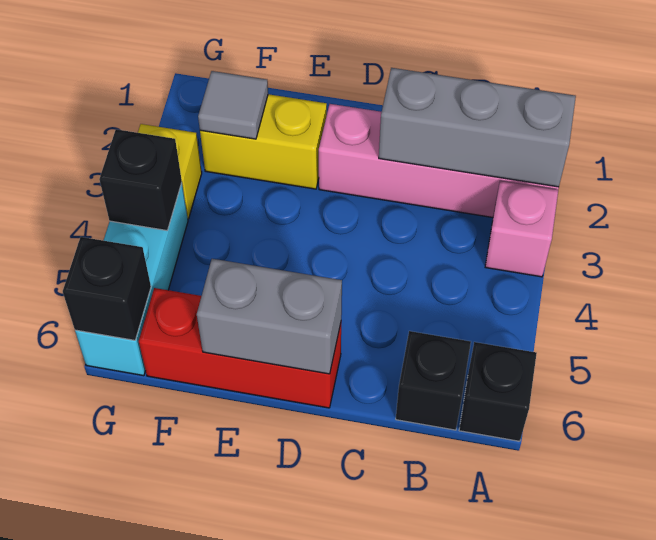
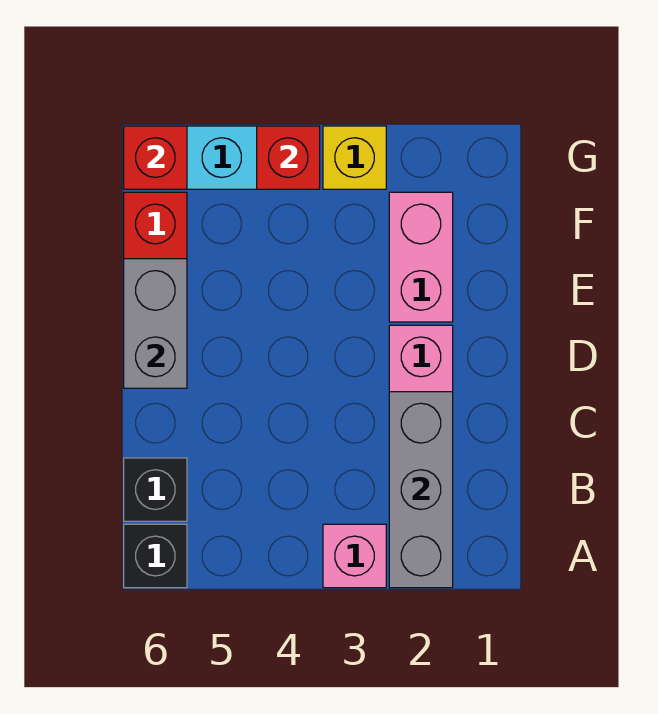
yellow brick E2:F2 level 1 -> pink brick E2:F2 level 1
grey tile F2 level 2 -> none
black brick G4 level 2 -> red brick G4 level 2
black brick G6 level 2 -> red brick G6 level 2

